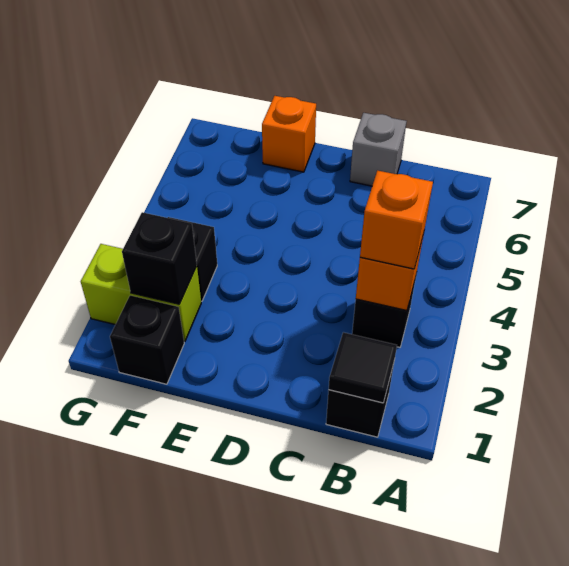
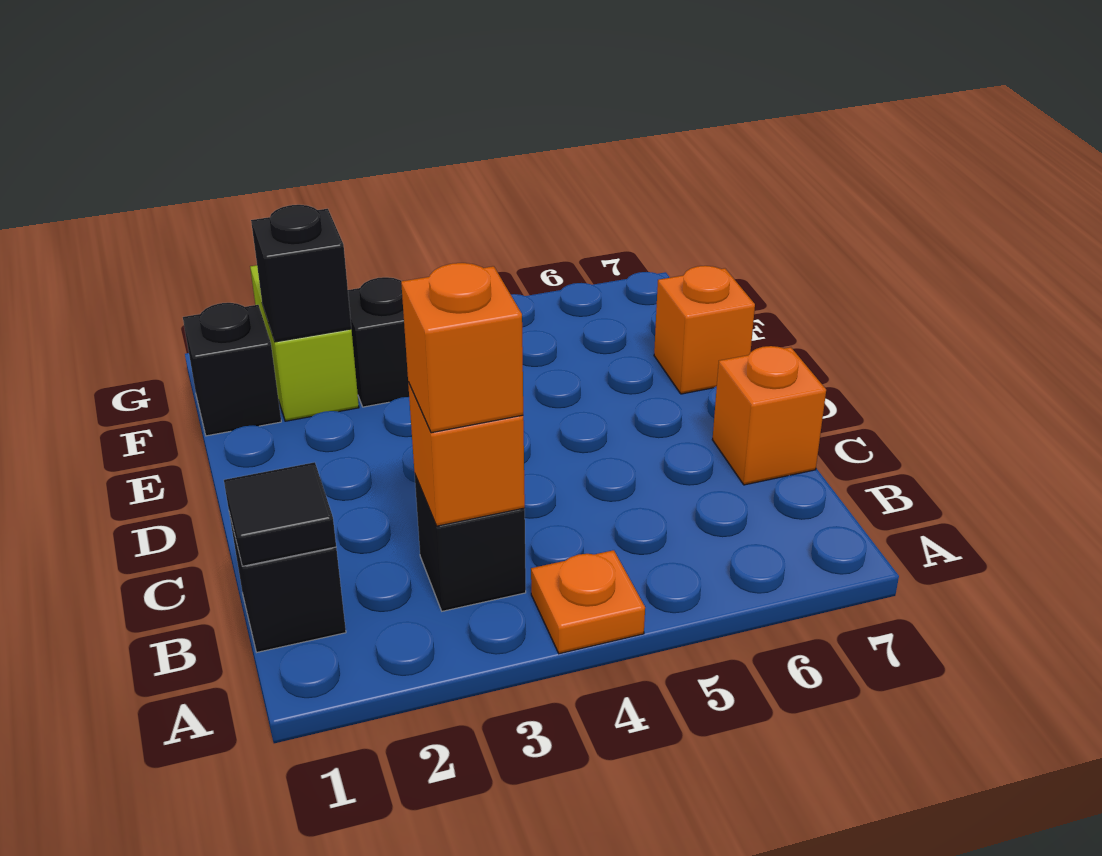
none -> orange plate A4 level 1
grey brick C7 level 1 -> orange brick C7 level 1

